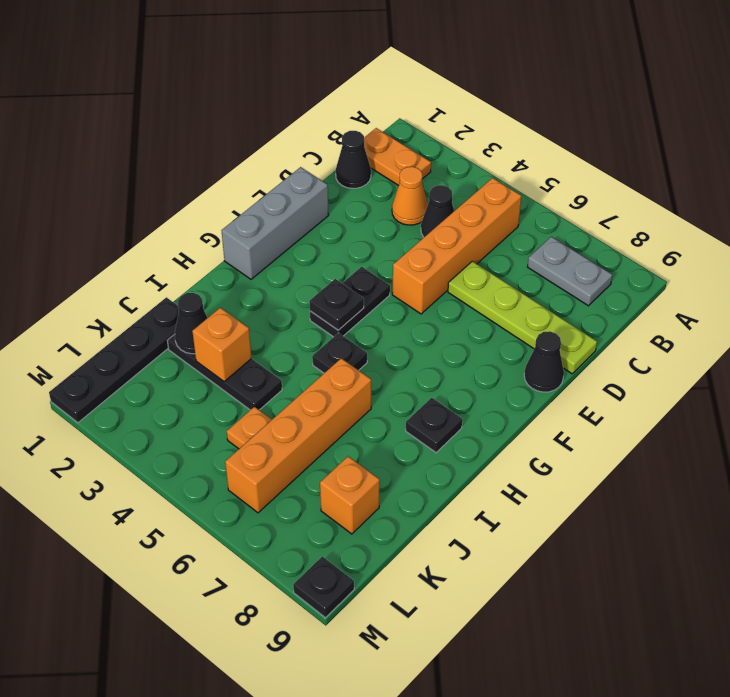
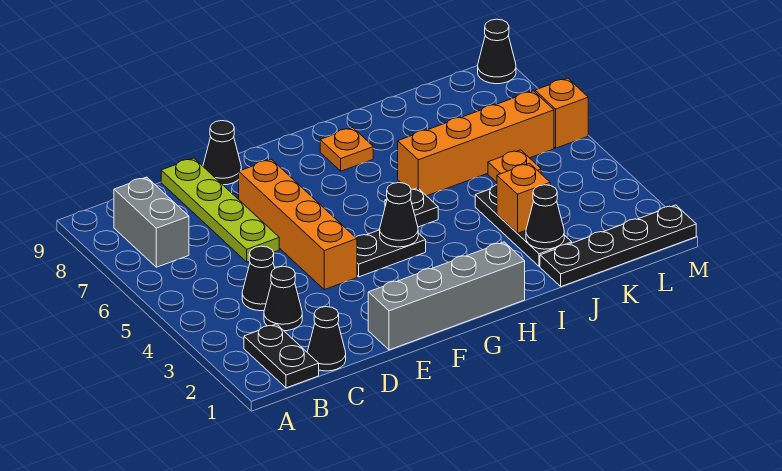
orange plate B1:B2 level 1 -> black plate B1:B2 level 1
orange brick B5:E5 level 1 -> orange brick E4:E7 level 1
grey plate B7:B8 level 1 -> grey brick B7:B8 level 1
orange cone C3 level 1 -> black cone C3 level 1
grey brick E1:G1 level 1 -> grey brick E1:H1 level 1
black plate G4 level 2 -> black cone G4 level 2
black plate H8 level 1 -> orange plate H8 level 1
orange brick K8 level 1 -> orange brick M6 level 1
black plate M9 level 1 -> black cone M9 level 1

